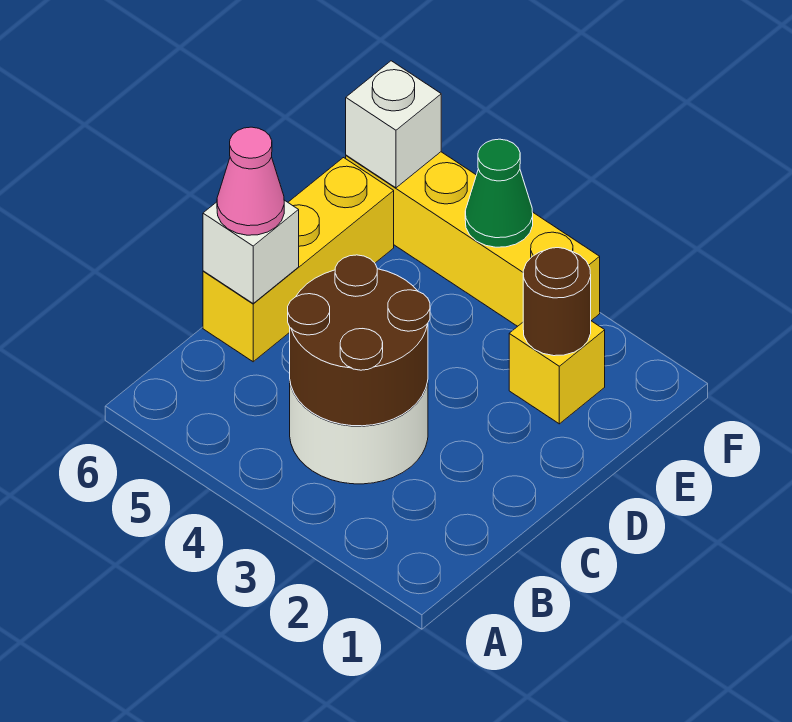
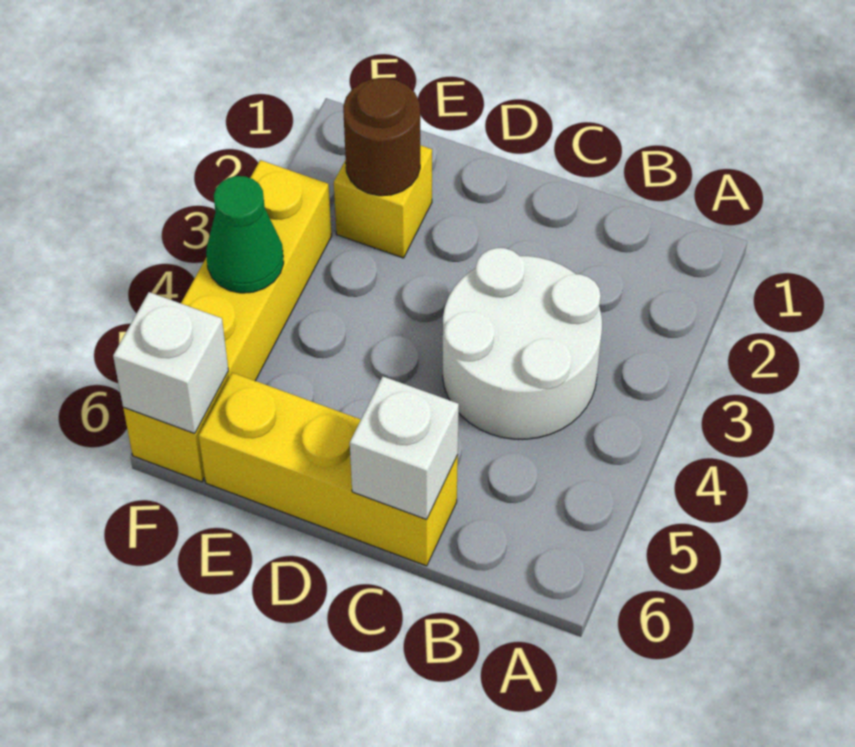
brown round brick B3:C4 level 2 -> none
pink cone C6 level 3 -> none

